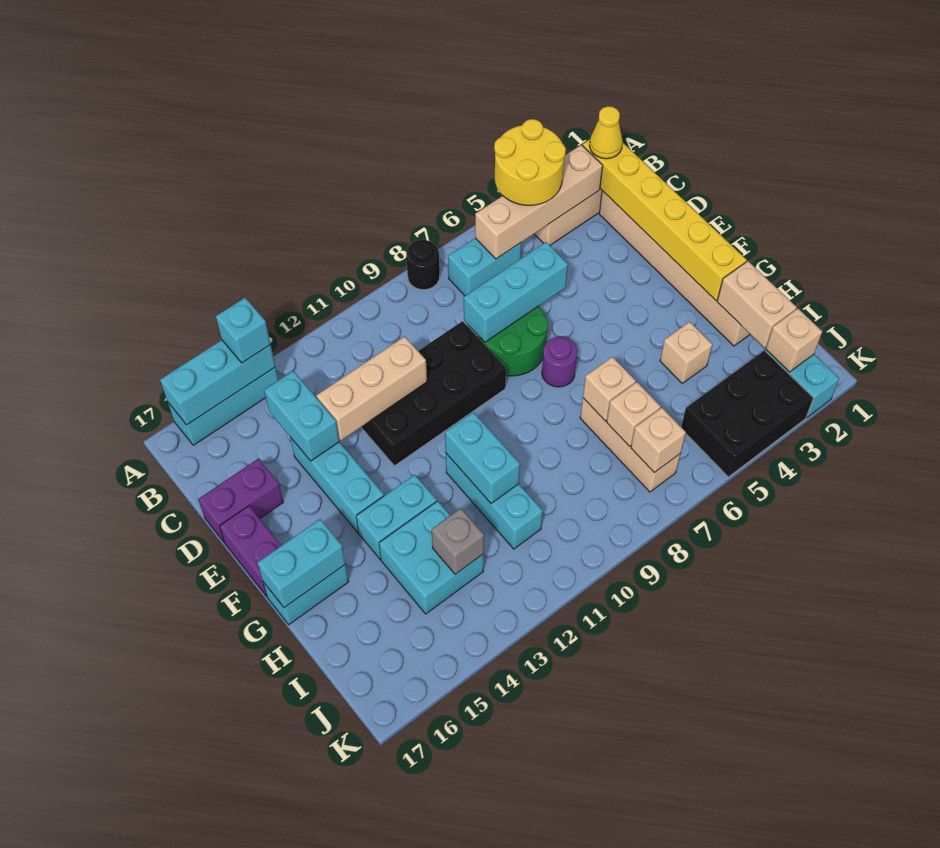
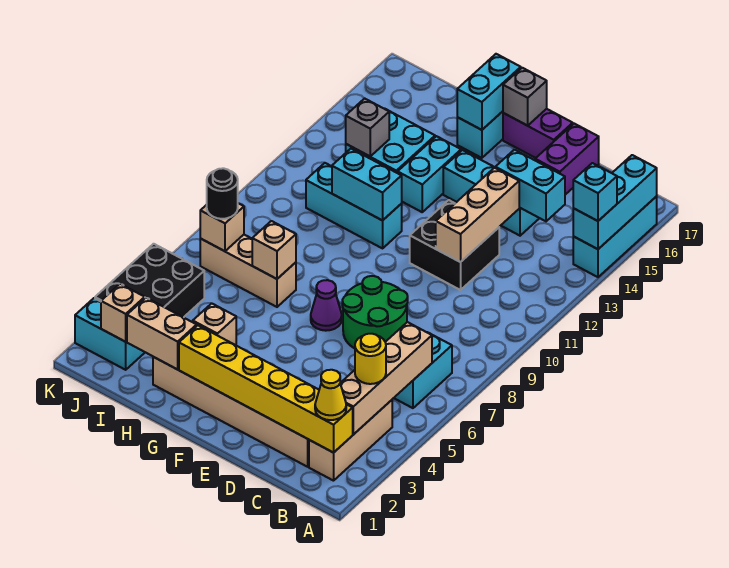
yellow round brick A4:B5 level 3 -> yellow round brick B4 level 3
black round brick A8 level 1 -> black round brick J7 level 3
cyan brick D6:D8 level 2 -> none
black brick D9:E12 level 1 -> black brick D11:E12 level 1
purple round brick F7 level 1 -> purple cone F7 level 1
none -> grey brick F17 level 2
tan brick I7 level 2 -> none

